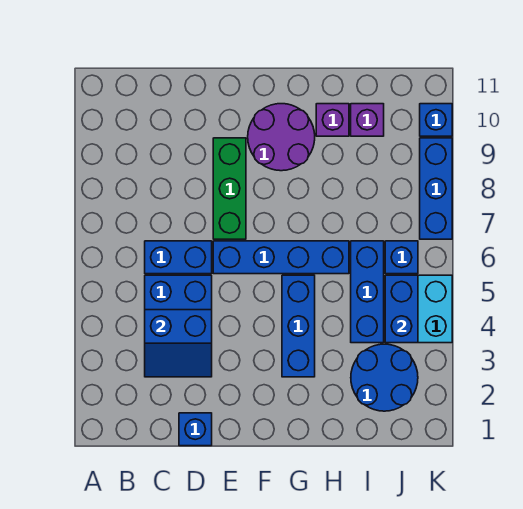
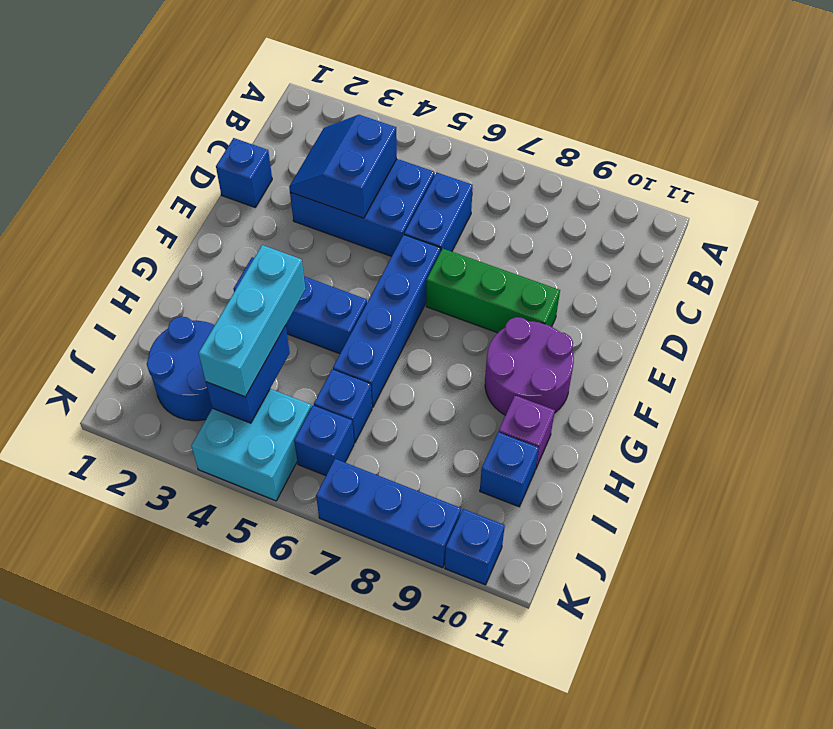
none -> cyan brick H4:J4 level 3
blue brick I4:I6 level 1 -> blue brick I6 level 1
purple brick I10 level 1 -> blue brick I10 level 1
blue brick J4:J5 level 2 -> blue brick I4:J4 level 2

